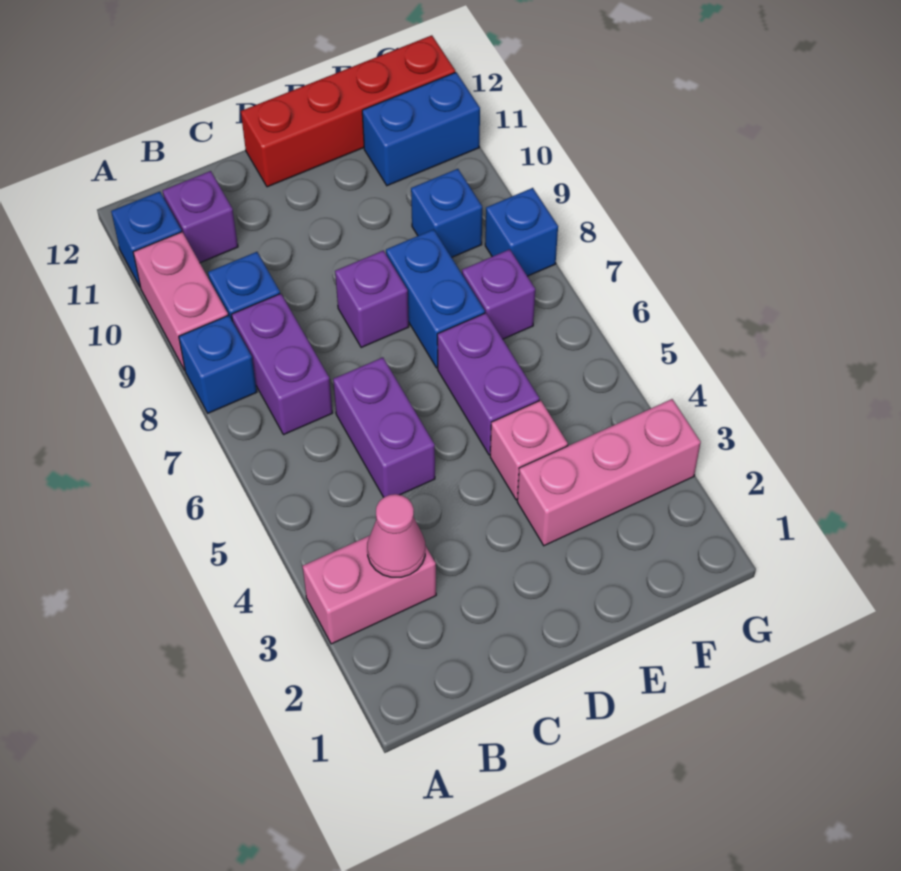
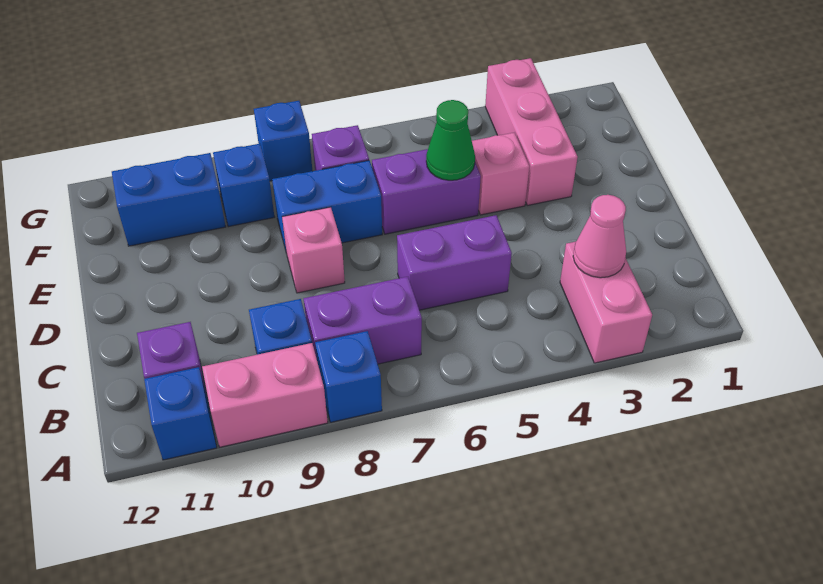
purple brick D8 level 1 -> pink brick D8 level 1
red brick D12:G12 level 1 -> none
none -> green cone E5 level 2
blue brick F11:G11 level 1 -> blue brick F10:F11 level 1

